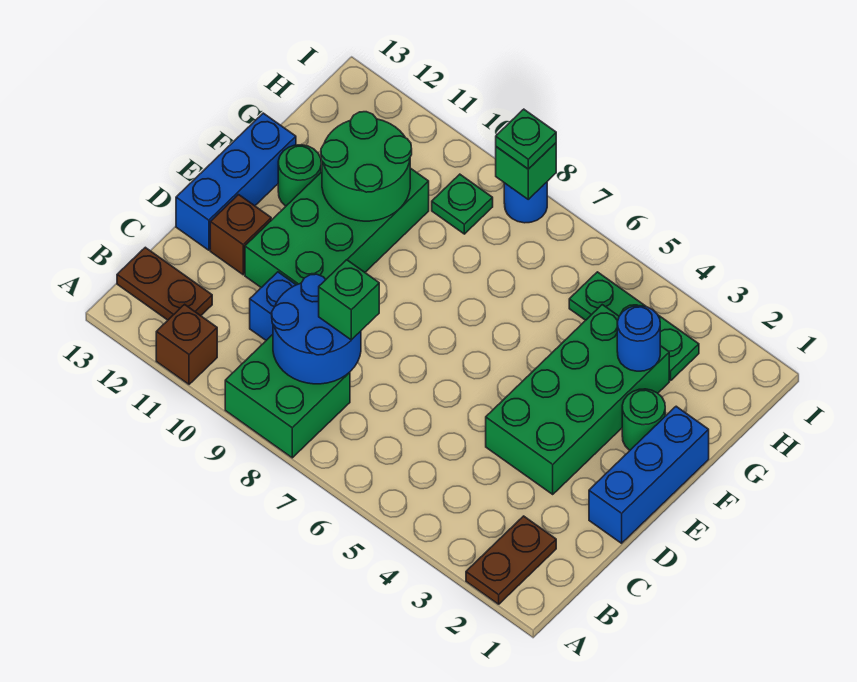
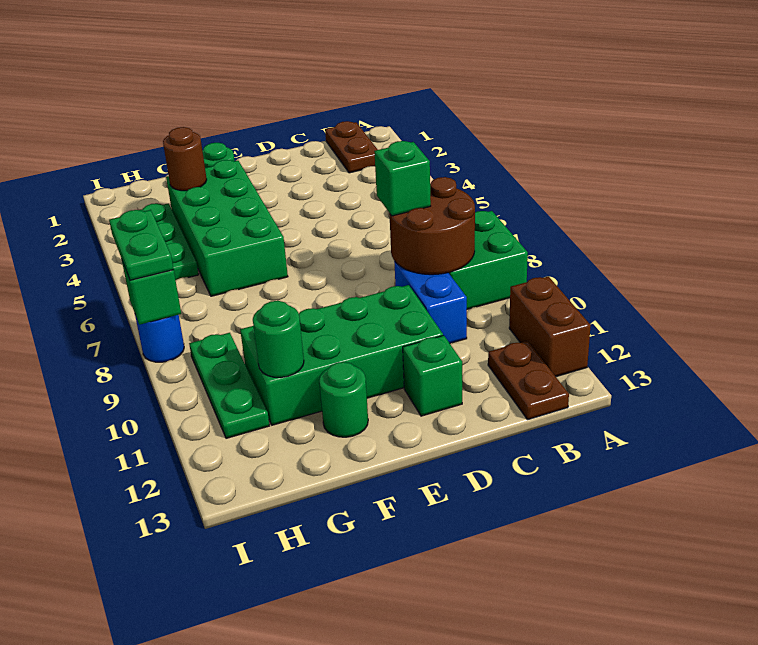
brown plate A2:B2 level 1 -> brown plate B1:B2 level 1
brown brick A11 level 1 -> brown brick A11:A12 level 1
blue round brick B8:C9 level 2 -> brown round brick B8:C9 level 2
blue brick D1:F1 level 1 -> none
green brick D3:G4 level 1 -> green brick F3:G6 level 1
brown brick D12 level 1 -> green brick D12 level 1
blue brick D13:F13 level 1 -> none
green round brick F10:G11 level 2 -> green round brick G11 level 2
blue round brick G3 level 2 -> brown round brick G3 level 2
green plate H9 level 1 -> green plate H9:H11 level 1
green plate I8 level 3 -> green plate I7:I8 level 3

